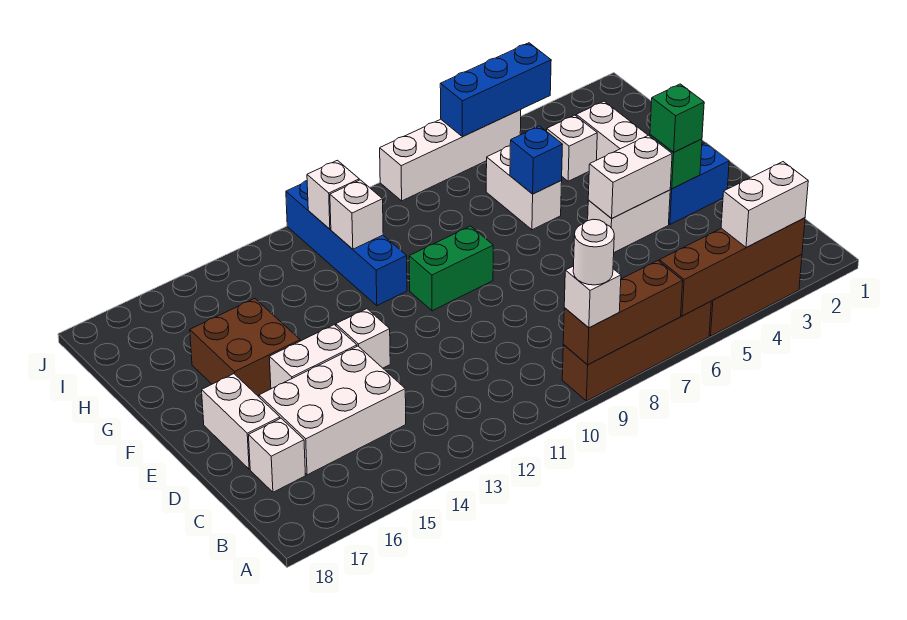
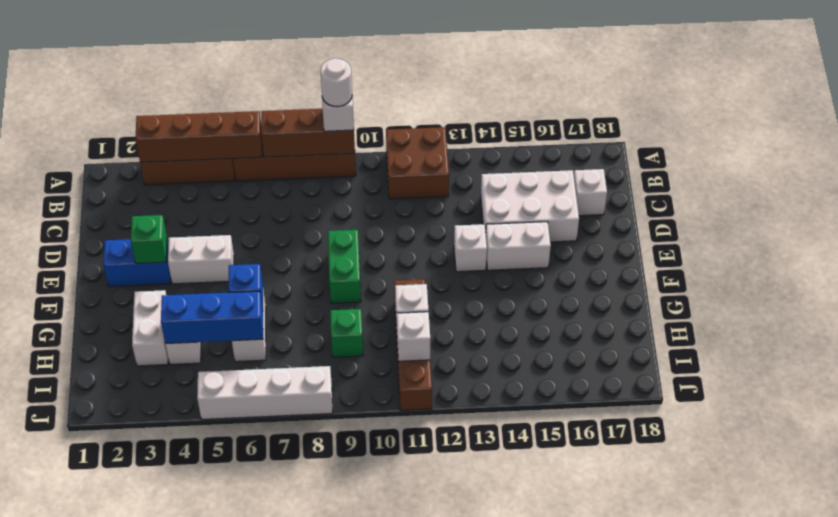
white brick A3:A4 level 3 -> none
white brick D17:E17 level 1 -> none
green brick E3 level 3 -> green brick H9 level 1
white brick E4:E5 level 2 -> none
green brick F9:F10 level 1 -> green brick E9:F9 level 1
brown brick F15:G16 level 1 -> brown brick A11:B12 level 1
blue brick G11:J11 level 1 -> brown brick G11:J11 level 1
blue brick J4:J6 level 2 -> blue brick H4:H6 level 2

